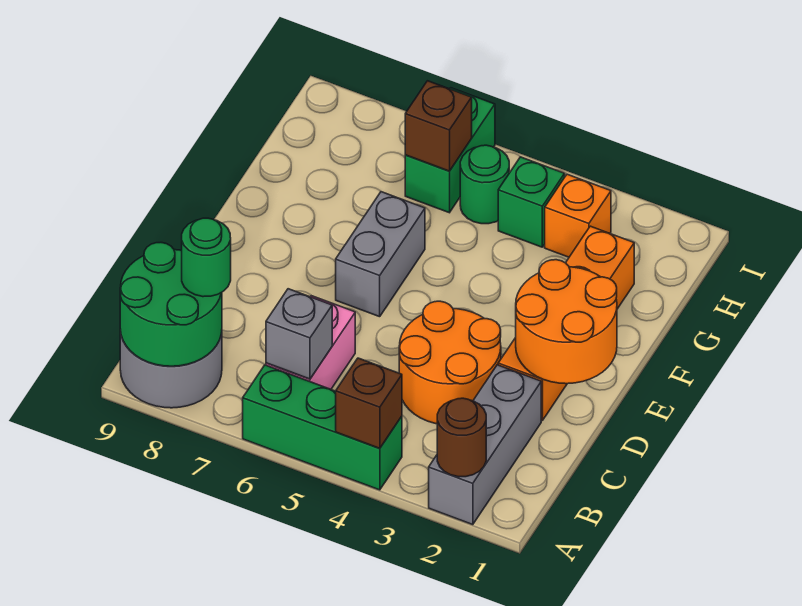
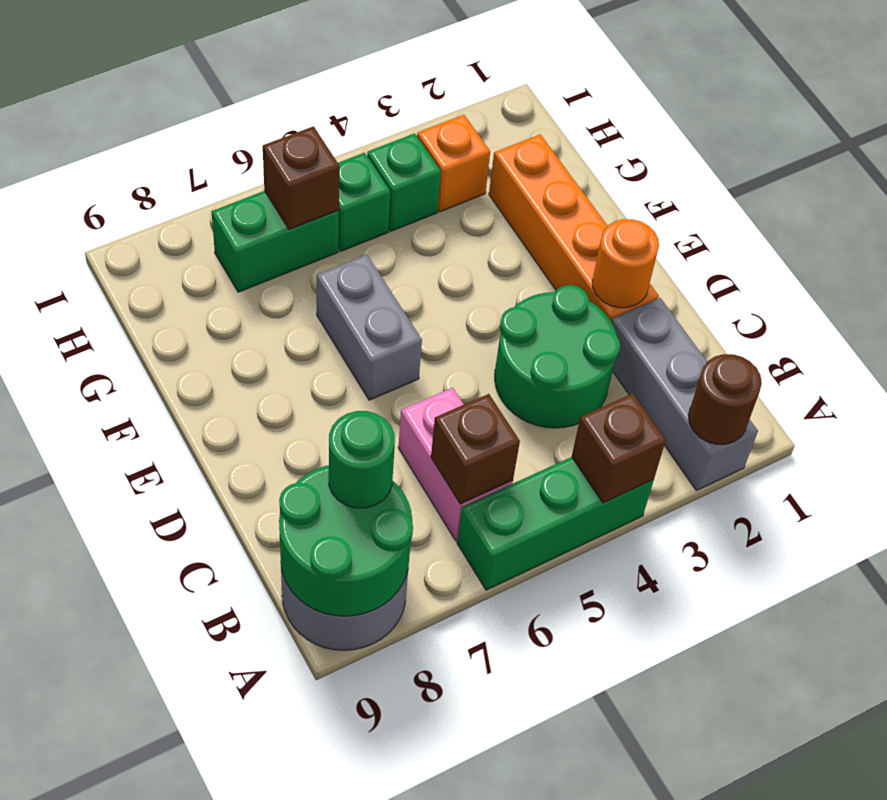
grey brick B6 level 2 -> brown brick B6 level 2
orange round brick C3:D4 level 1 -> green round brick C3:D4 level 1
orange round brick D1:E2 level 2 -> orange round brick D2 level 2
green round brick H5 level 1 -> green brick H5 level 1
green brick H6:I6 level 1 -> green brick H6:H7 level 1

